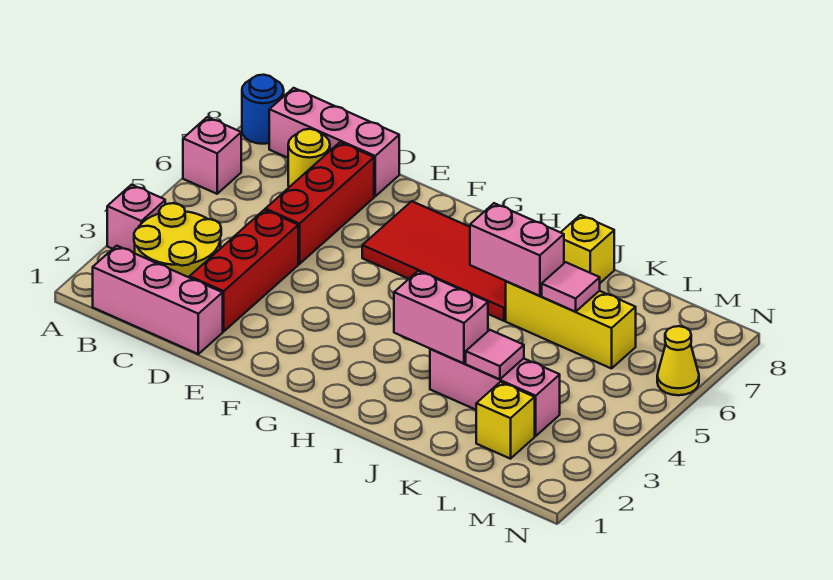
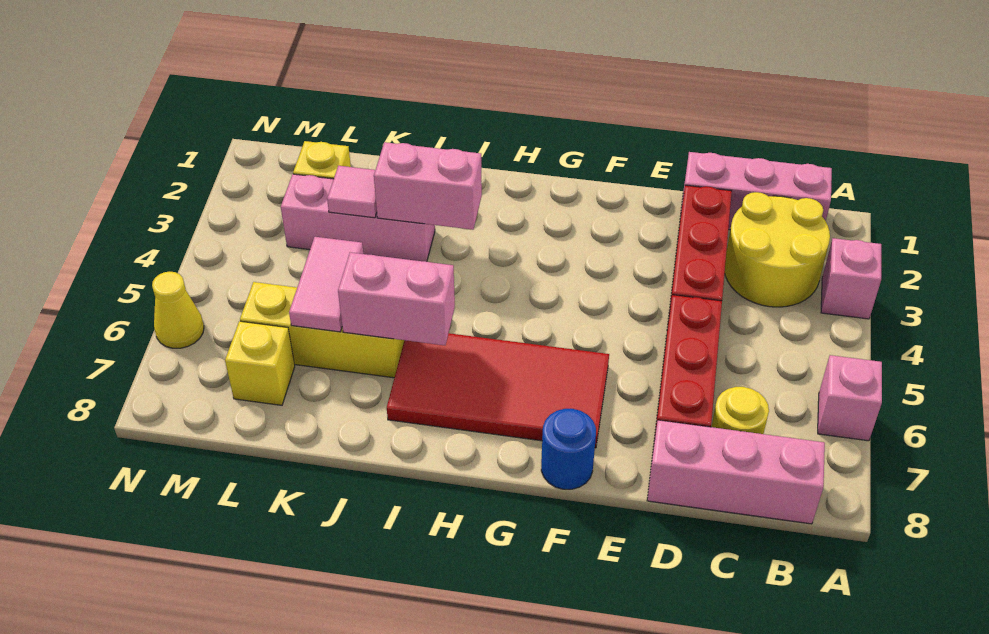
blue round brick A8 level 1 -> blue round brick F8 level 1
yellow brick J8 level 1 -> yellow brick L7 level 1
pink tile K6 level 2 -> pink tile K5:K6 level 2

